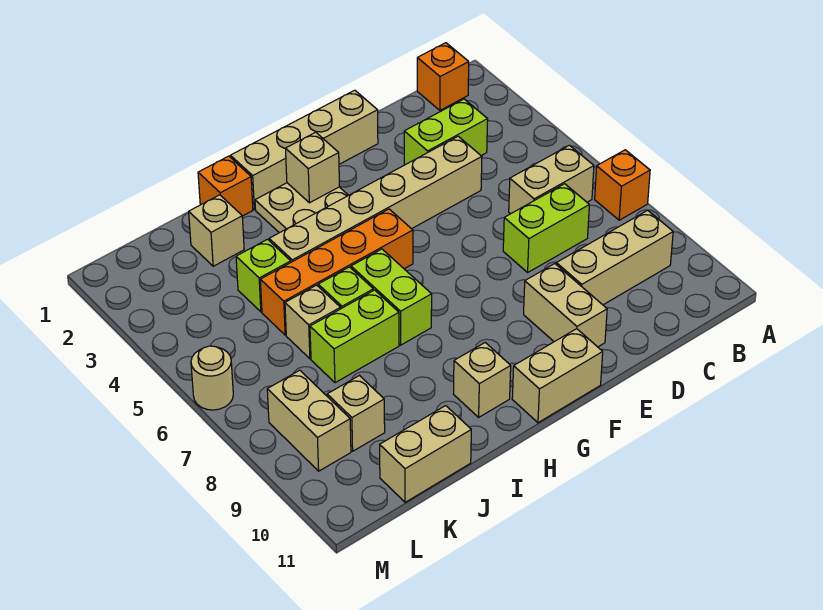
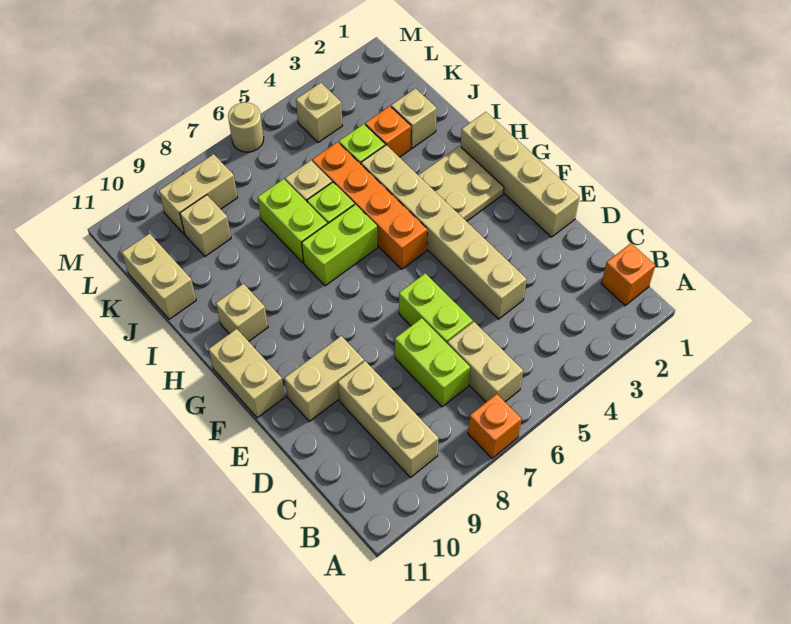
lime brick C3:D3 level 1 -> lime brick D6:E6 level 1
tan brick G2 level 2 -> tan brick L4 level 1
orange brick I1 level 1 -> orange brick J3 level 1

